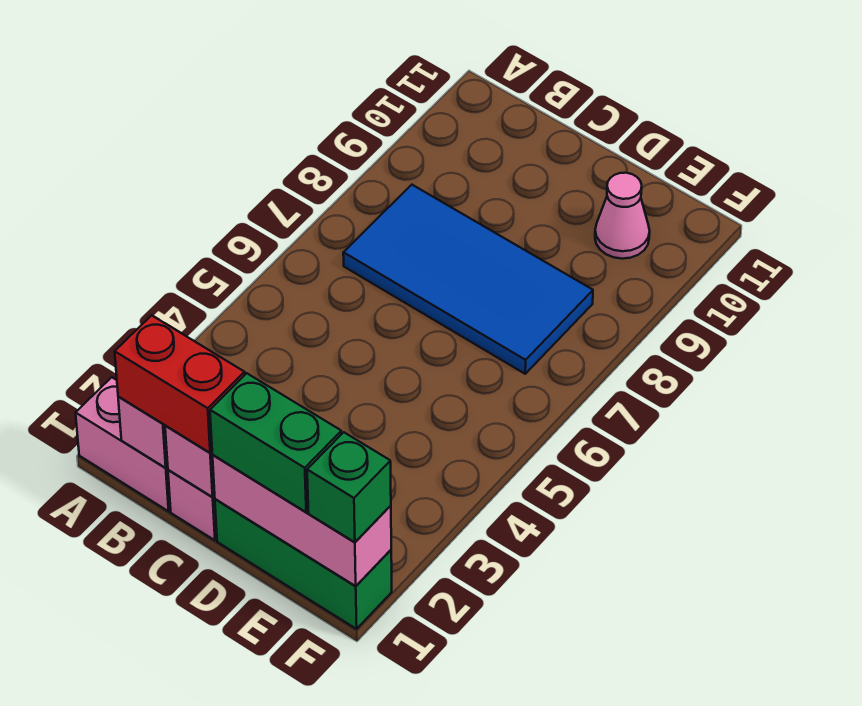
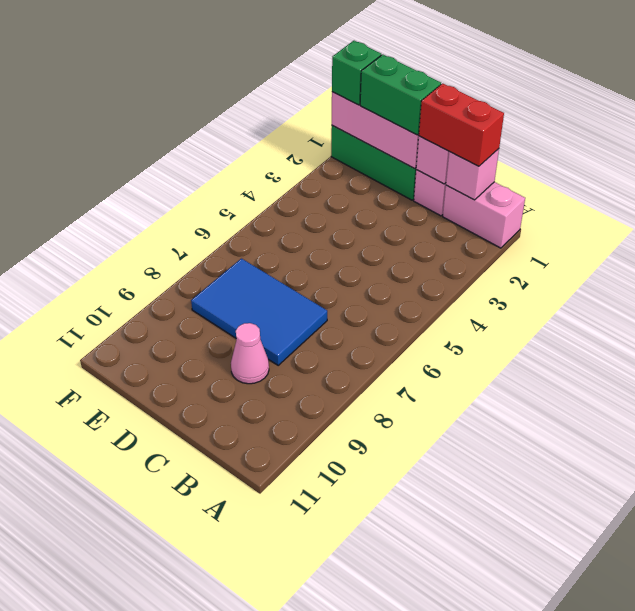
blue tile B7:E8 level 1 -> blue tile C7:E8 level 1
pink cone E10 level 1 -> pink cone C9 level 1

